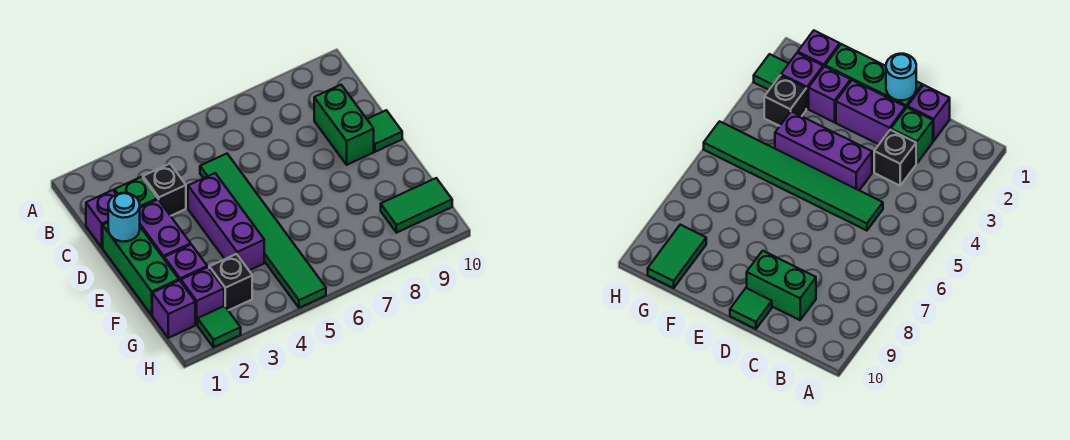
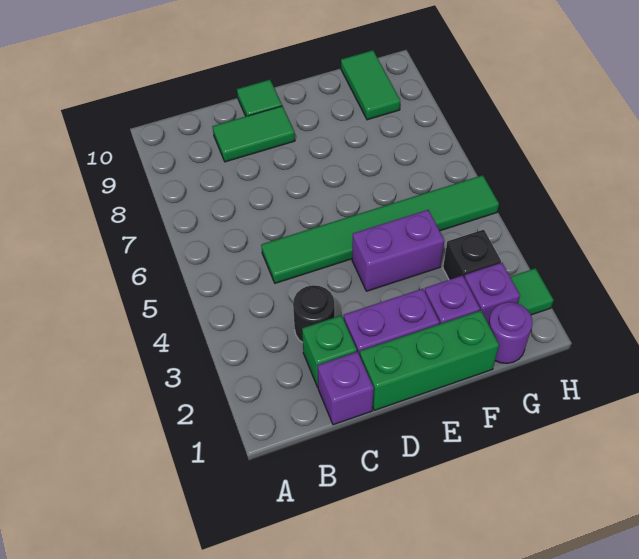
black brick C3 level 1 -> black round brick C3 level 1
green brick C9:D9 level 1 -> green tile C9:D9 level 1
cyan round brick D1 level 2 -> none
purple brick D4:F4 level 1 -> purple brick E4:F4 level 1
purple brick G1 level 1 -> purple round brick G1 level 1

